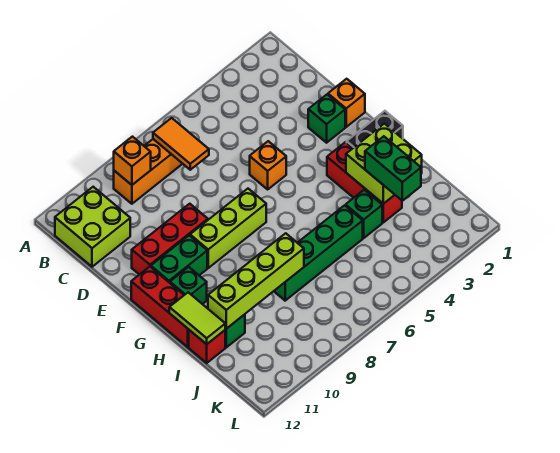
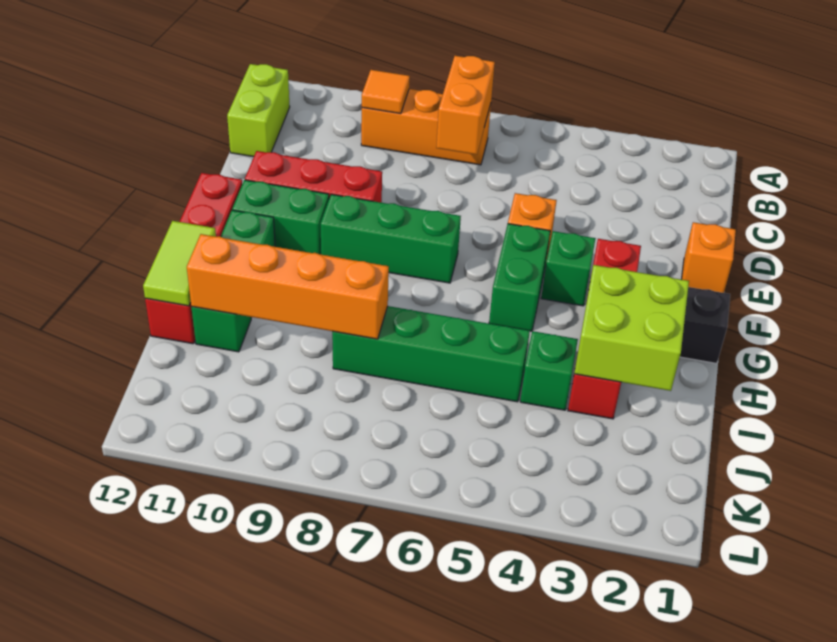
orange tile B7:C7 level 2 -> orange brick B7:C7 level 2
orange brick B9 level 2 -> orange tile B9 level 2
lime brick B11:C12 level 1 -> lime brick B12:C12 level 1
green brick E2 level 1 -> green brick F4 level 1
lime brick F7:F9 level 1 -> green brick F7:F9 level 1
red brick G3:I3 level 1 -> red brick F3:I3 level 1
green brick I3:J3 level 3 -> green brick F5:G5 level 1
lime brick I8:I11 level 2 -> orange brick I8:I11 level 2

